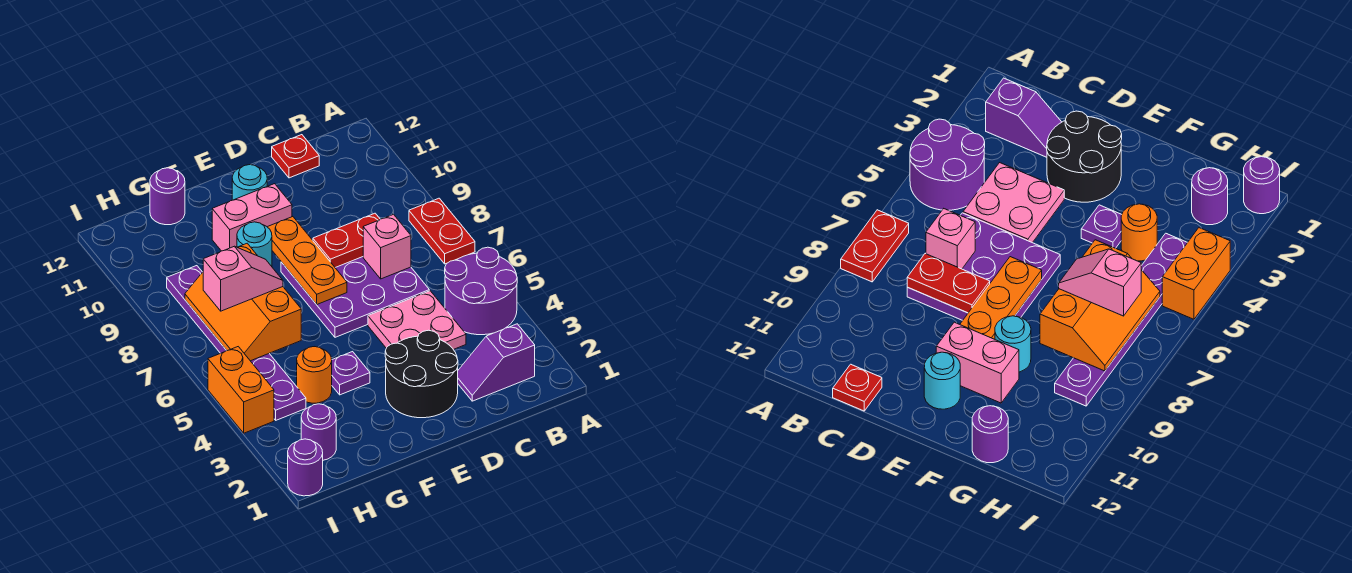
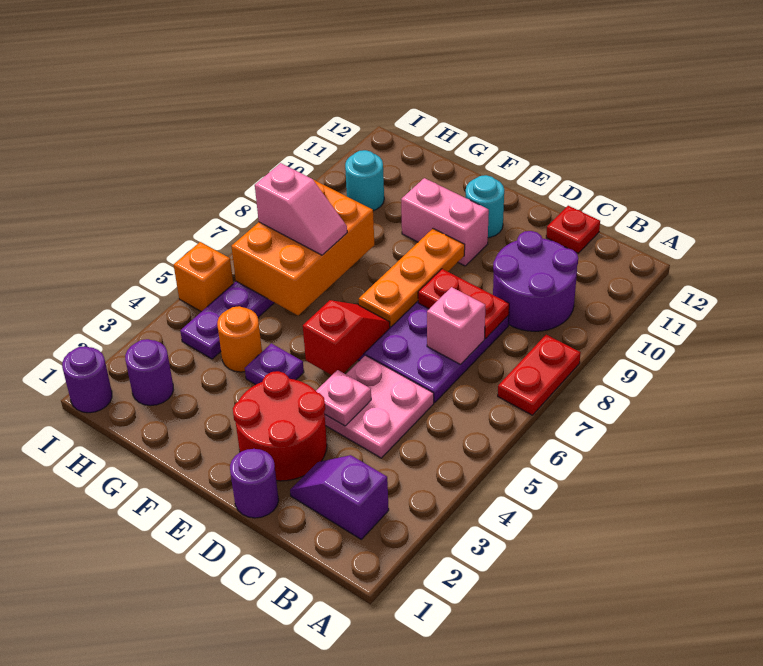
purple round brick A4:B5 level 1 -> purple round brick B9:C10 level 1
black round brick D2:E3 level 1 -> red round brick D2:E3 level 1
none -> pink plate D4 level 2
none -> red slope E5:E6 level 2 top 5
cyan round brick F9 level 1 -> cyan round brick H10 level 1
orange slope G6:H8 level 2 top G -> orange brick G6:H8 level 2
purple round brick G12 level 1 -> purple round brick D1 level 1
orange brick I4:I5 level 1 -> orange brick I5 level 1

